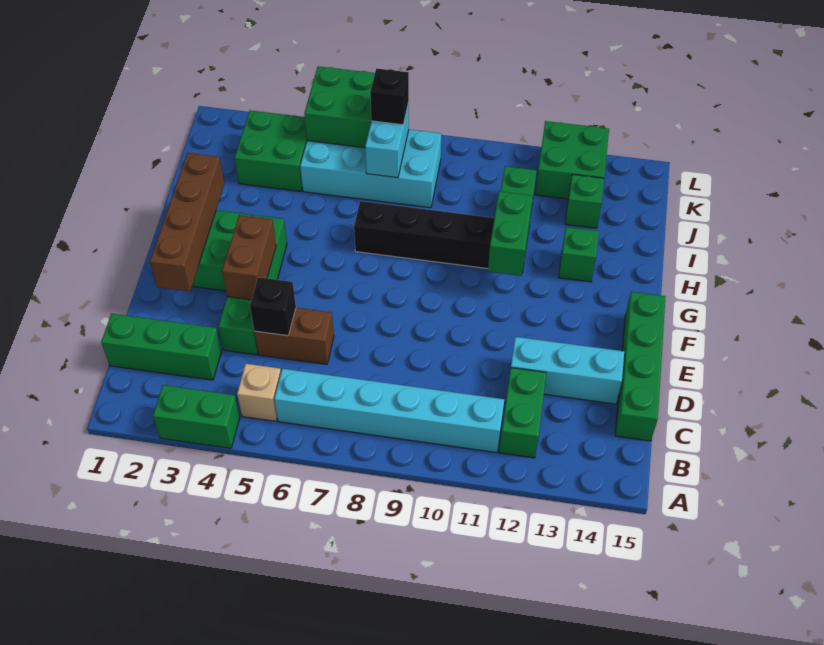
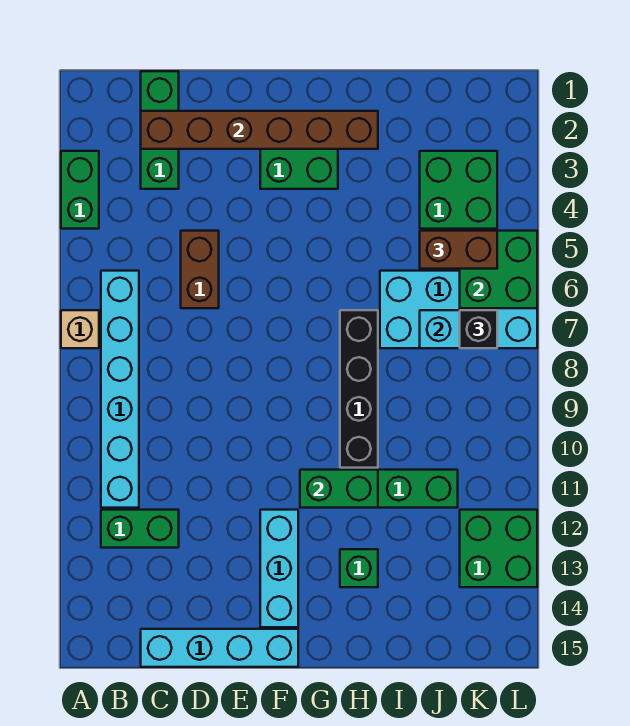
tan brick B5 level 1 -> tan brick A7 level 1
green brick C15:F15 level 1 -> cyan brick C15:F15 level 1
green brick D4:G4 level 1 -> none
black brick D5 level 2 -> none
cyan brick D12:D14 level 1 -> cyan brick F12:F14 level 1
brown brick E2:H2 level 2 -> brown brick C2:H2 level 2
brown brick E4:F4 level 2 -> brown brick J5:K5 level 3
cyan brick J5:K8 level 1 -> cyan brick I6:L7 level 1
green brick J13 level 1 -> none

